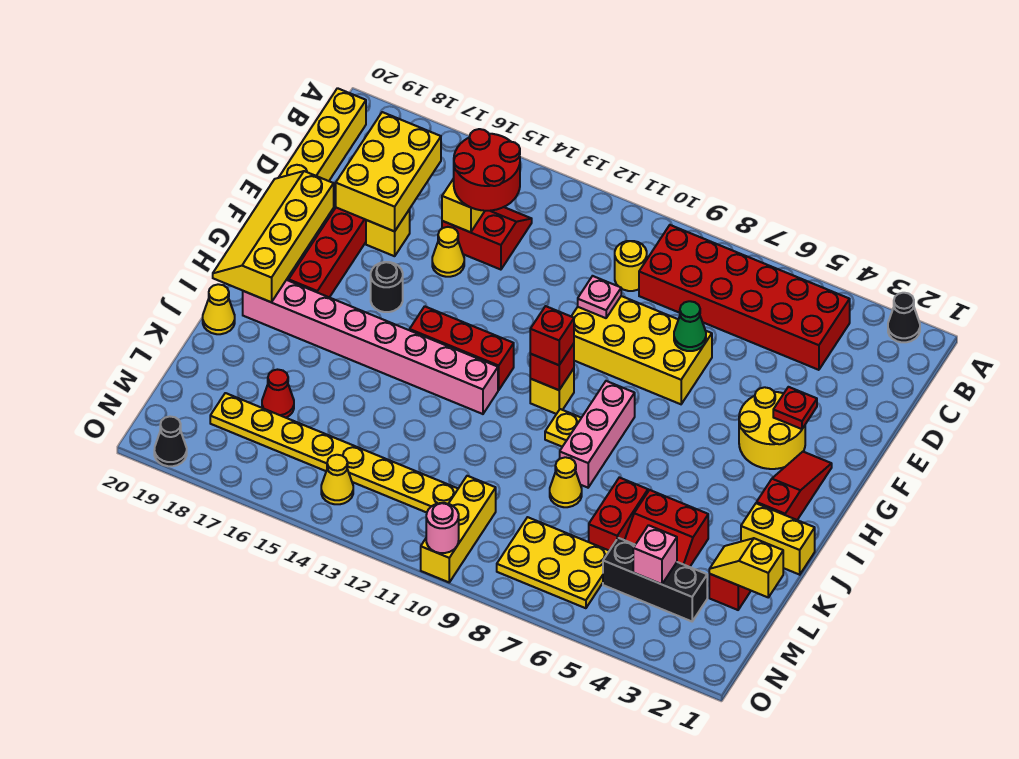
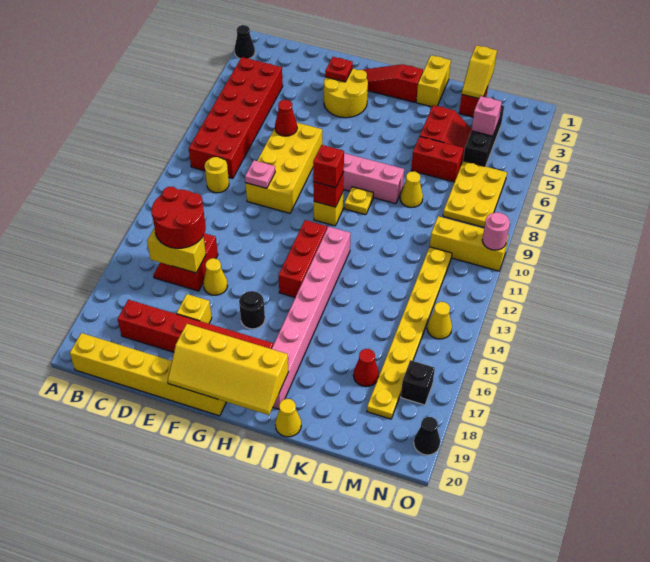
yellow brick C17:E18 level 2 -> none
green cone E7 level 2 -> red cone E7 level 2
none -> black brick N17 level 1

